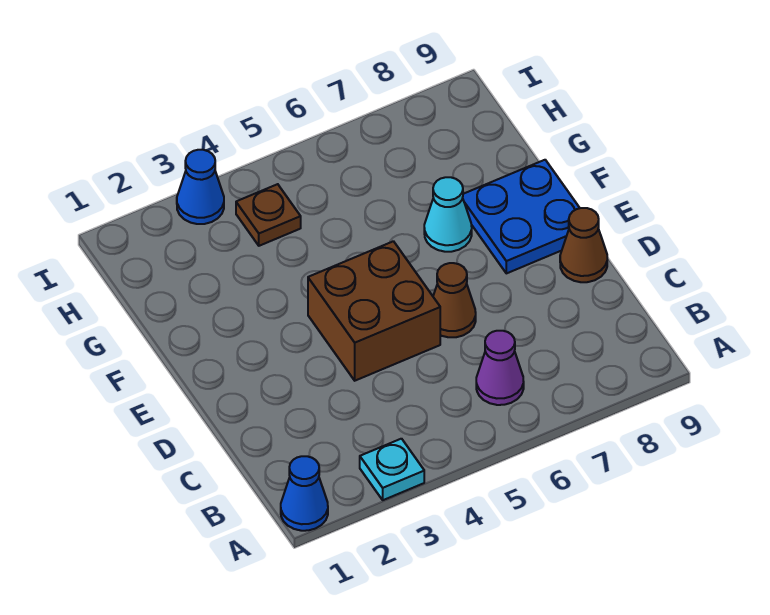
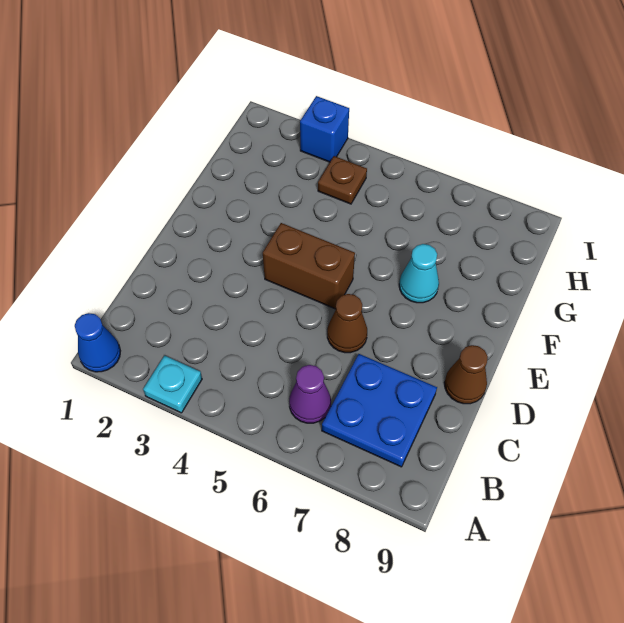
brown brick D4:E5 level 1 -> brown brick E4:E5 level 1
blue plate E8:F9 level 1 -> blue plate B7:C8 level 1
blue cone I3 level 1 -> blue brick I3 level 1

